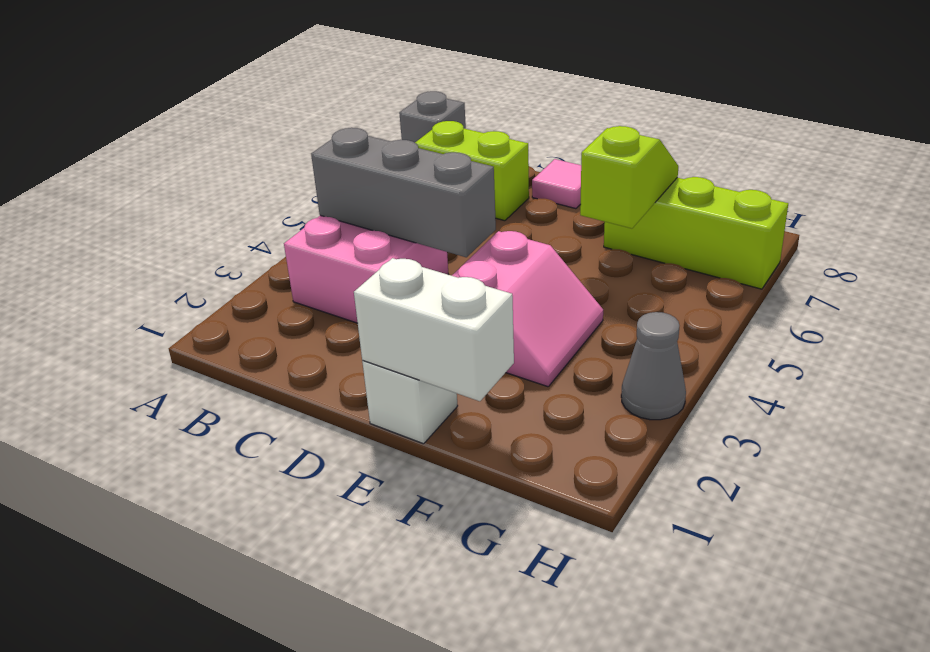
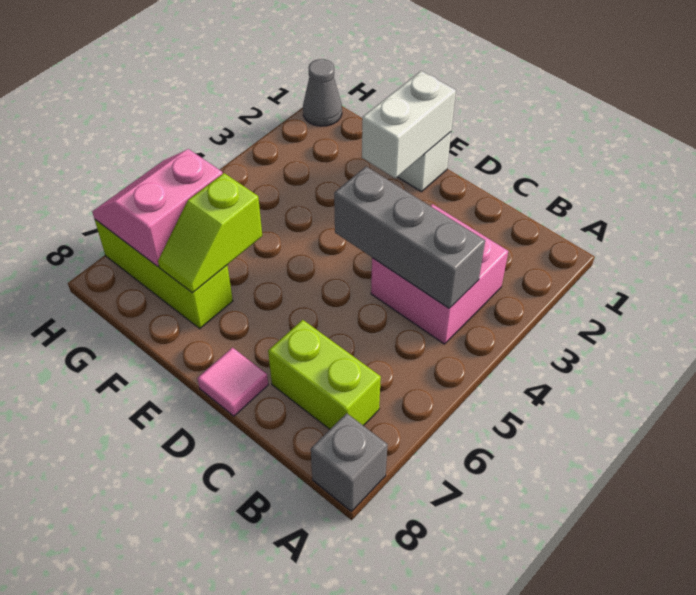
white brick E1:F1 level 2 -> white brick E1:E2 level 2
pink slope E3:F4 level 1 top E -> pink slope G6:H7 level 2 top G
grey cone H3 level 1 -> grey cone H1 level 1

